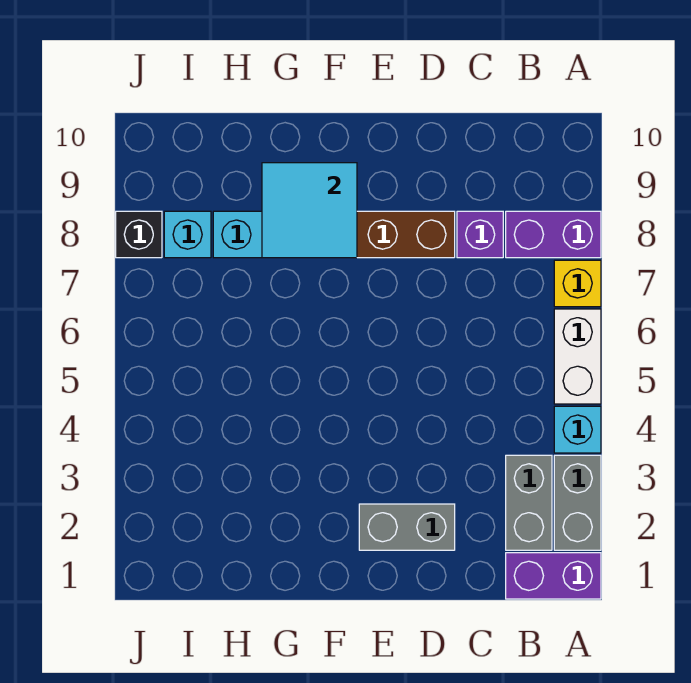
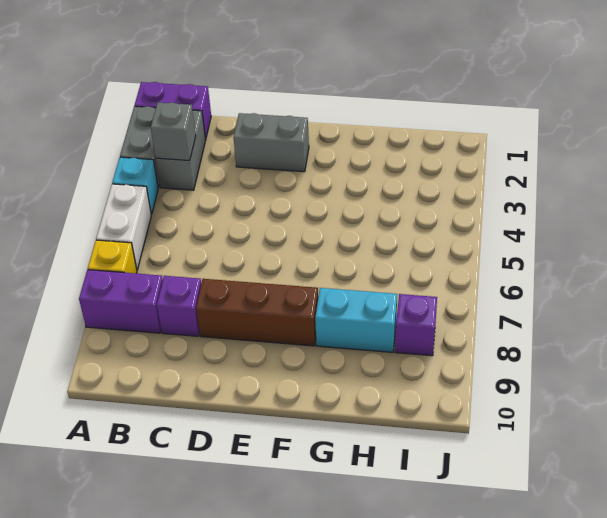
none -> grey brick B3 level 2
cyan tile F8:G9 level 2 -> none
cyan brick I8 level 1 -> purple brick I8 level 1
black brick J8 level 1 -> none

